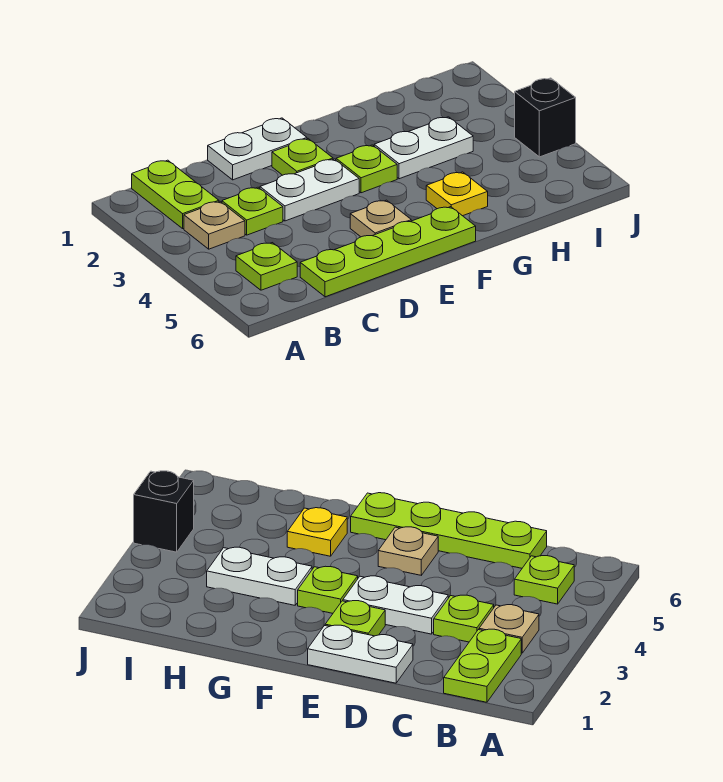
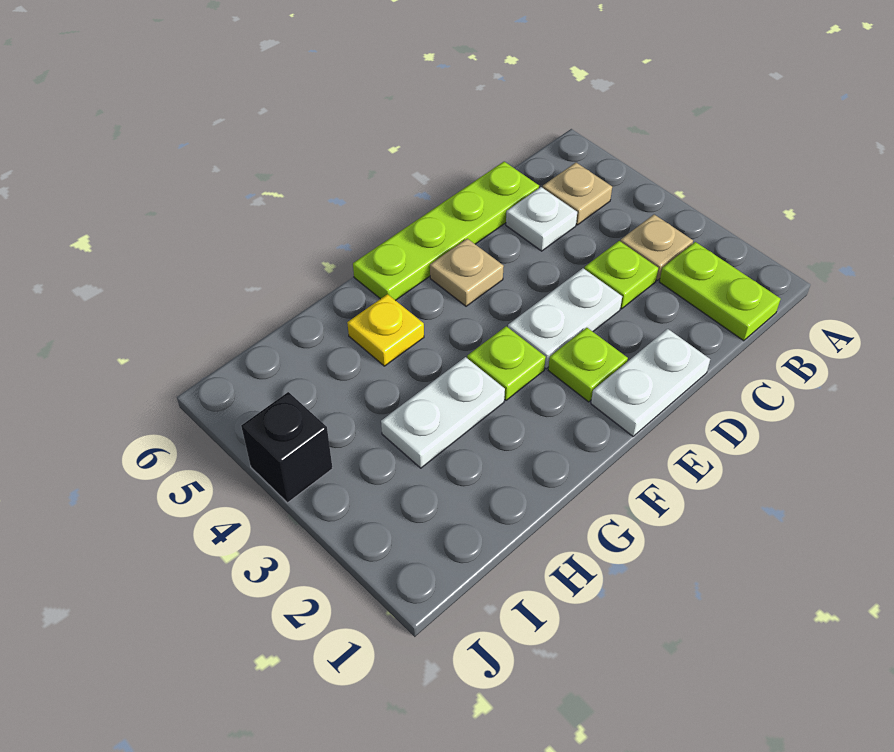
lime plate B5 level 1 -> tan plate B5 level 1
none -> white plate C5 level 1

